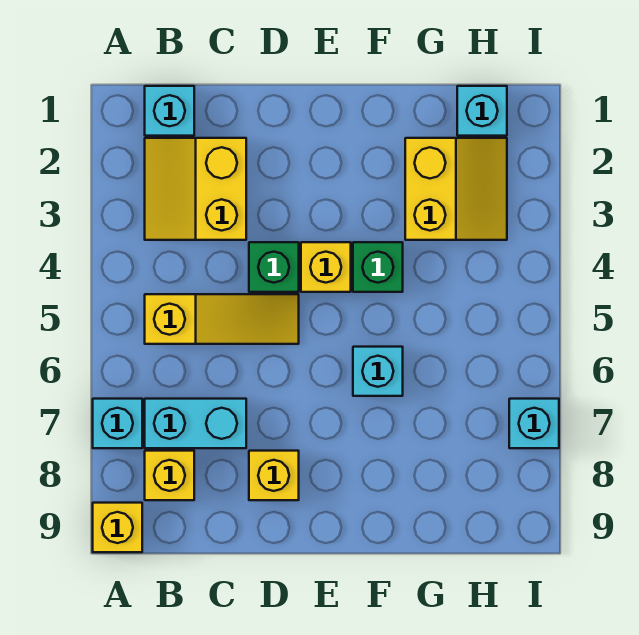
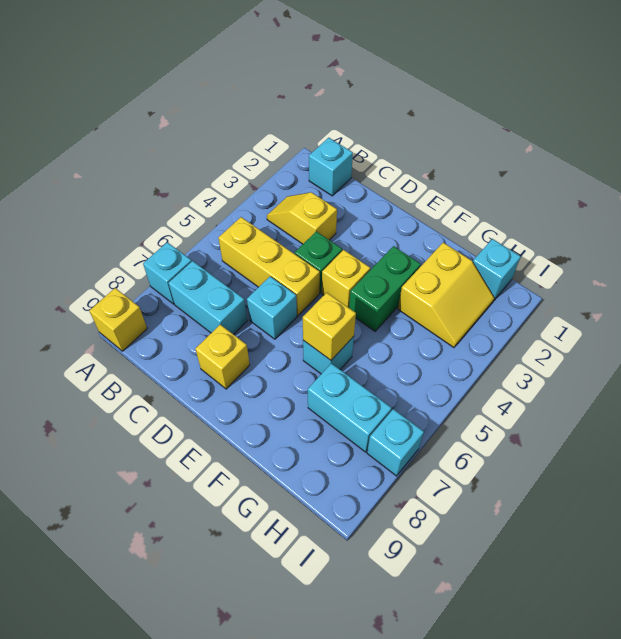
yellow slope B2:C3 level 1 top C -> yellow slope B3:C3 level 1 top C
yellow slope B5:D5 level 1 top B -> yellow brick B5:D5 level 1
yellow brick B8 level 1 -> yellow brick F6 level 2
none -> cyan brick D6 level 1
green brick F4 level 1 -> green brick F3:F4 level 1
none -> cyan brick G7:H7 level 1

